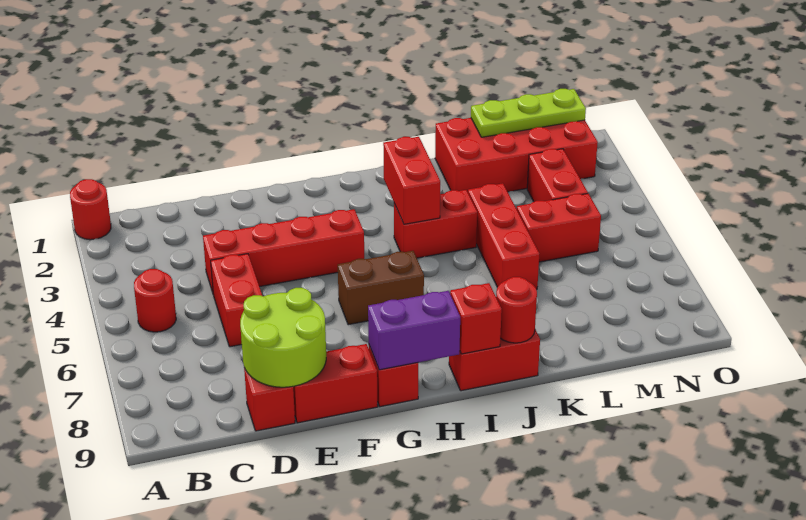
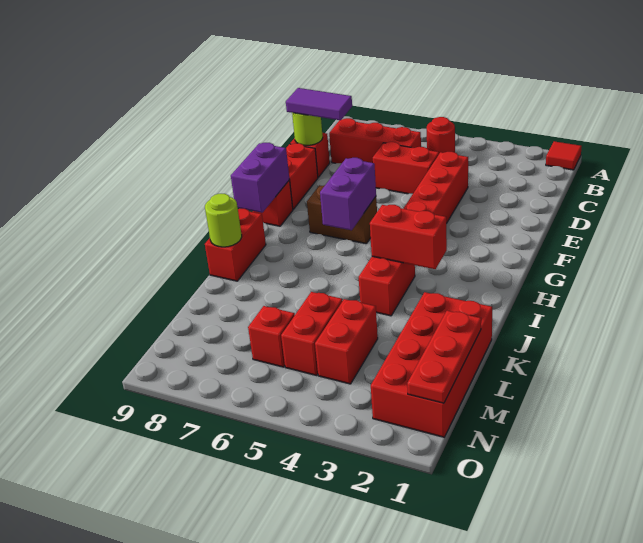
red round brick A1 level 1 -> red tile A1 level 1
lime round brick D8:E9 level 2 -> lime round brick D9 level 2
none -> purple tile D8:D9 level 3
brown brick G6:H6 level 1 -> brown brick G6:G7 level 1
none -> purple brick G6:H6 level 2
red brick I9 level 2 -> red brick M6 level 1
red round brick J9 level 2 -> lime round brick J9 level 2
red brick K4:K6 level 1 -> red brick C6:C8 level 1
lime plate L1:N1 level 2 -> red plate L1:N1 level 2
red brick M3:M4 level 1 -> red brick L4:M4 level 1

